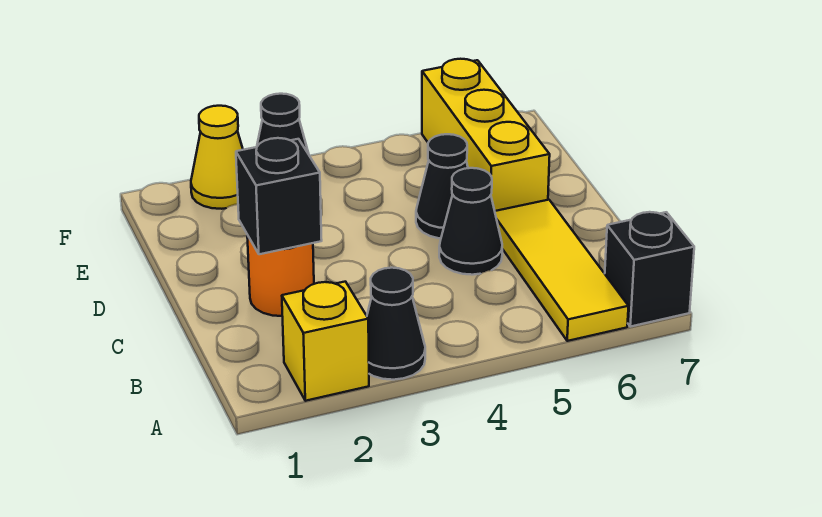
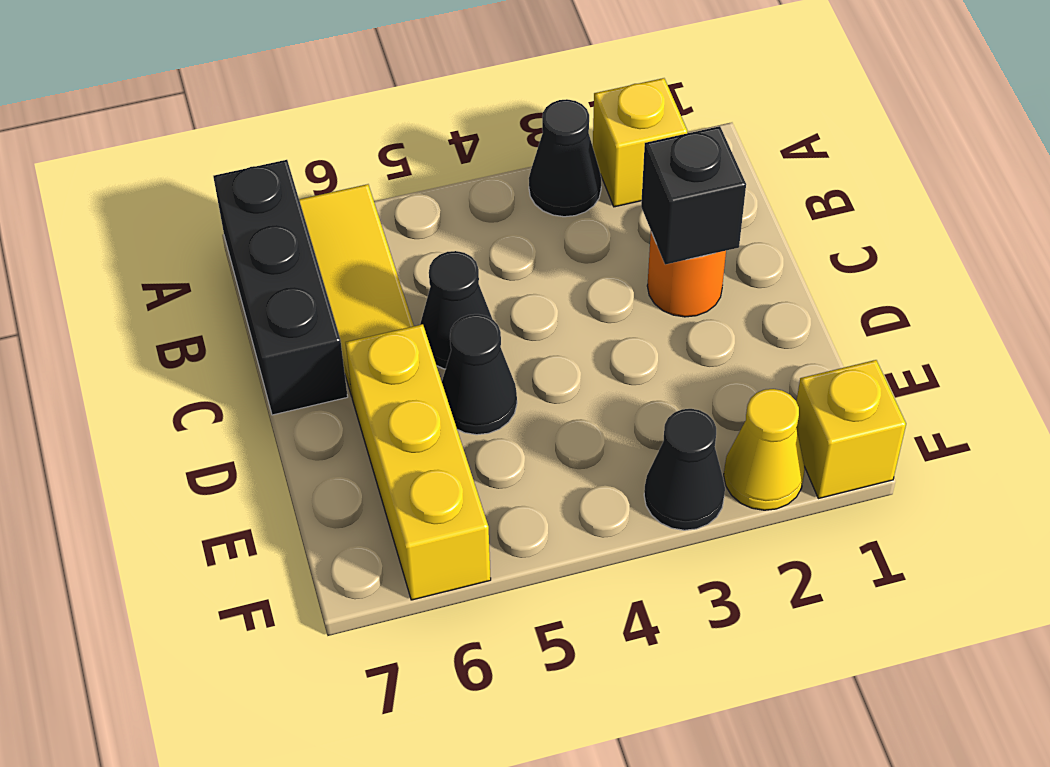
black brick A7 level 1 -> black brick A7:C7 level 1
none -> yellow brick F1 level 1

